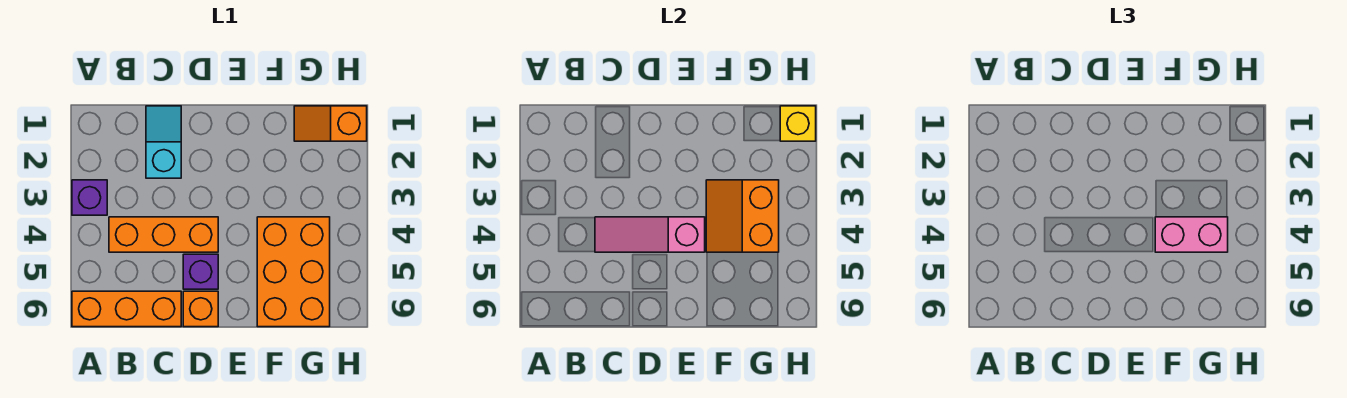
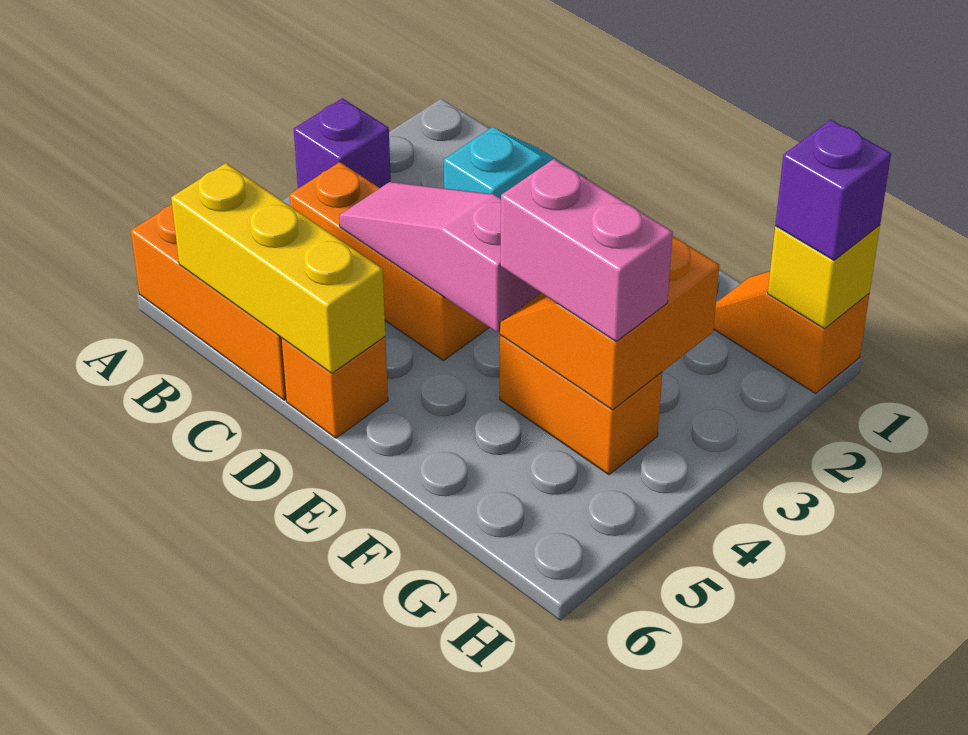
none -> yellow brick B6:D6 level 2
purple brick D5 level 1 -> purple brick H1 level 3
orange brick F4:G6 level 1 -> orange brick F4:G4 level 1

